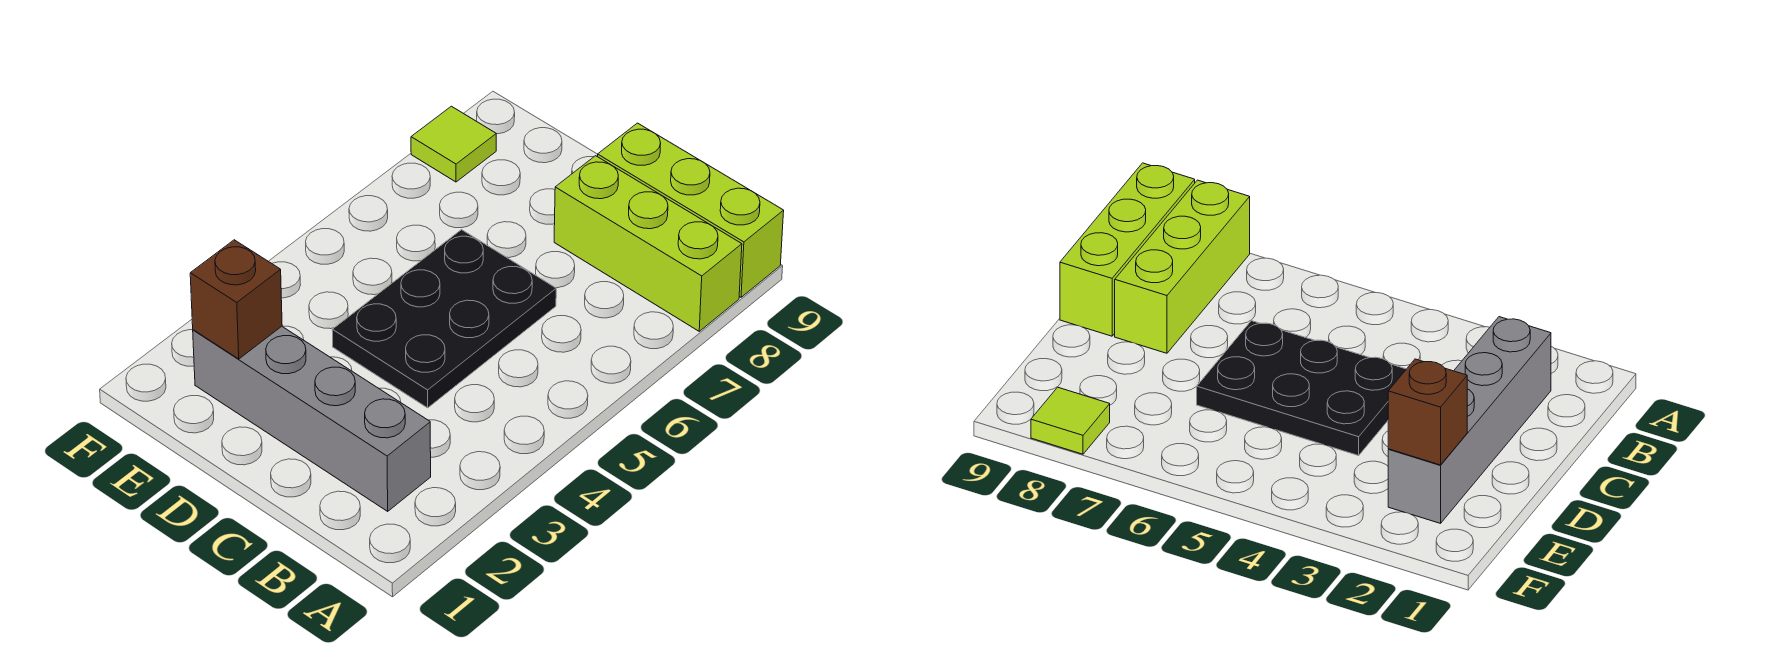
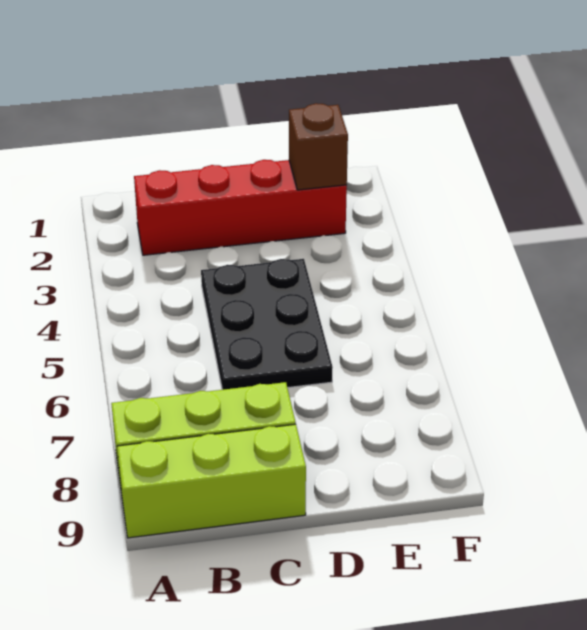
grey brick B2:E2 level 1 -> red brick B2:E2 level 1
lime tile F8 level 1 -> none

